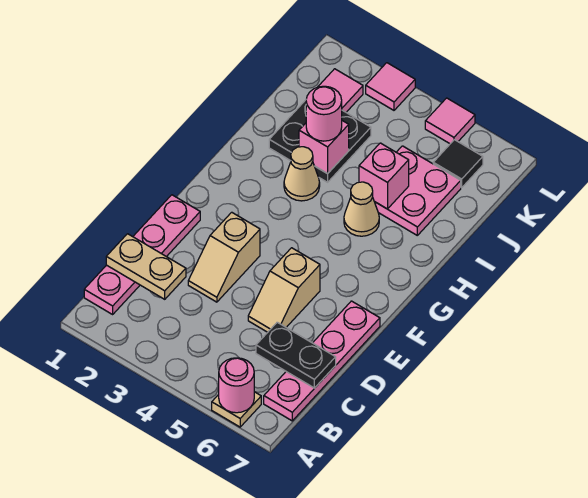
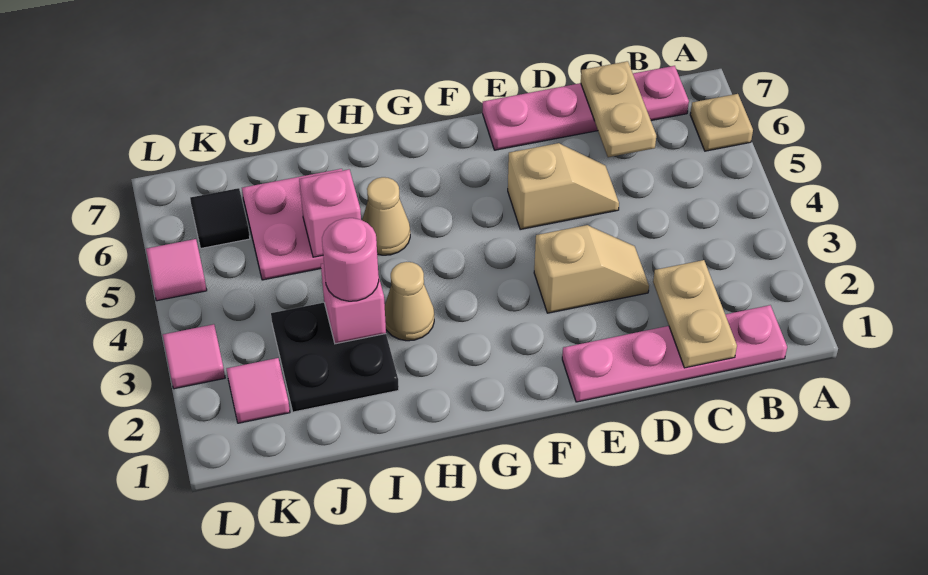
pink round brick A6 level 2 -> none
black plate C6:C7 level 2 -> tan plate C6:C7 level 2

